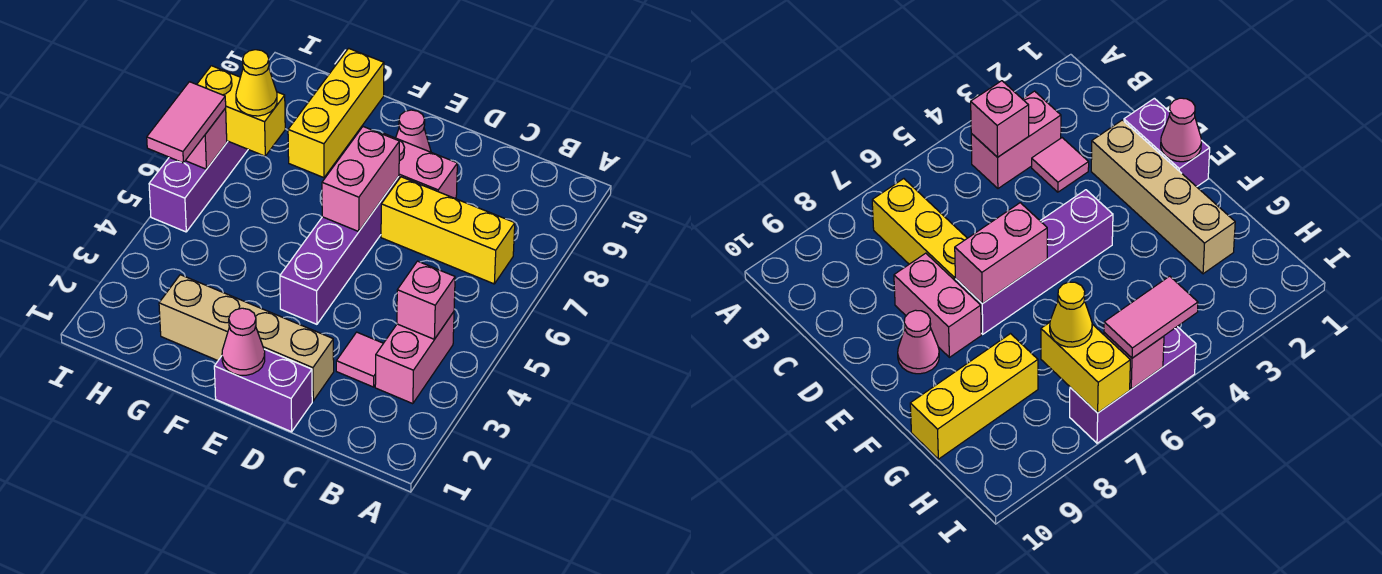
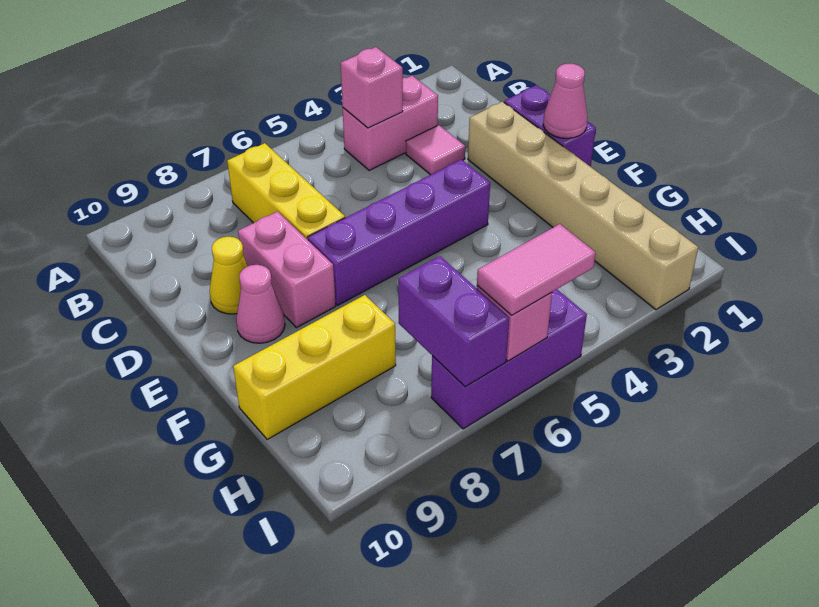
tan brick D2:G2 level 1 -> tan brick D2:I2 level 1
pink brick E6:E7 level 2 -> none
yellow brick H7:I7 level 2 -> purple brick H7:I7 level 2
yellow cone H7 level 3 -> yellow cone D9 level 1

